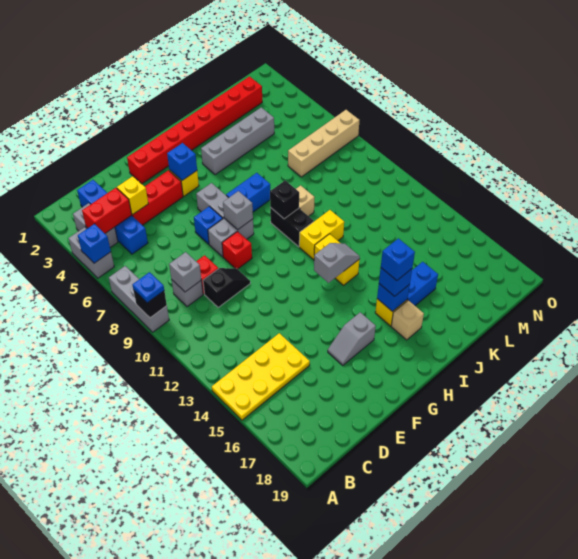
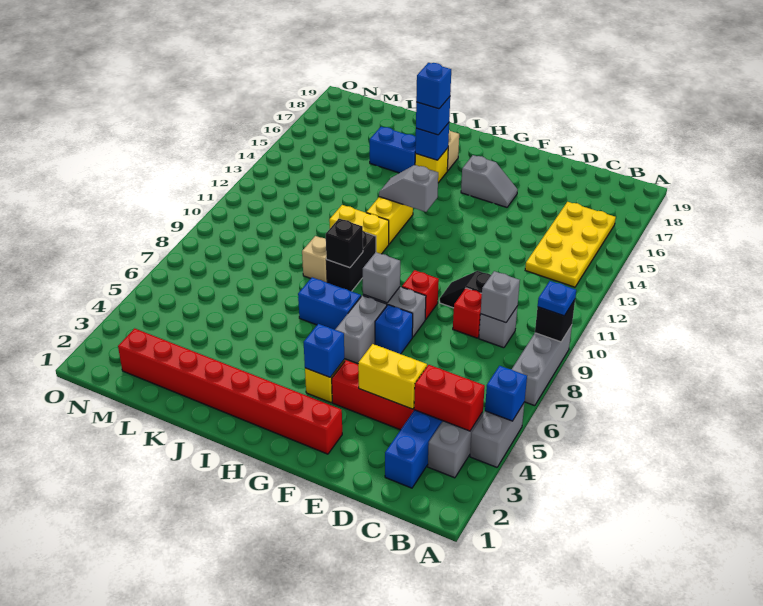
yellow plate A14:D15 level 1 -> yellow plate B13:C16 level 1
yellow brick D4 level 2 -> yellow brick D4:E4 level 2
grey brick I4:L4 level 1 -> none
tan brick L7:O7 level 1 -> none

